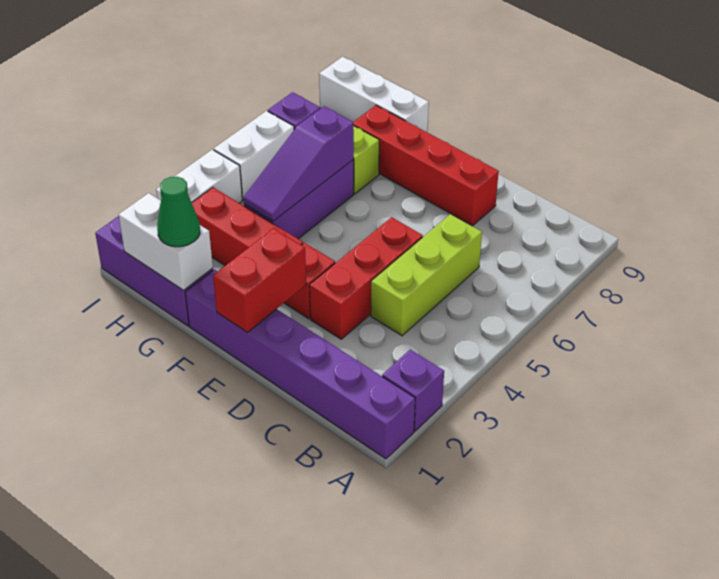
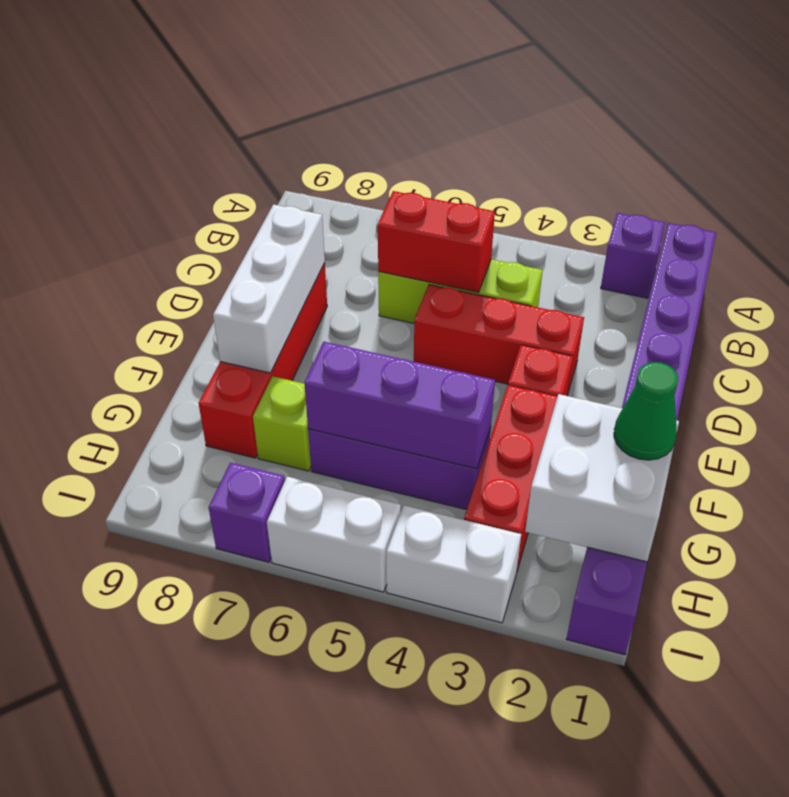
red brick E1:E2 level 2 -> red brick C5:C6 level 2
white brick G1:H1 level 2 -> white brick G1:H2 level 2
purple slope G4:G6 level 2 top 6 -> purple brick G4:G6 level 2
white brick G9:I9 level 1 -> white brick D8:F8 level 2

